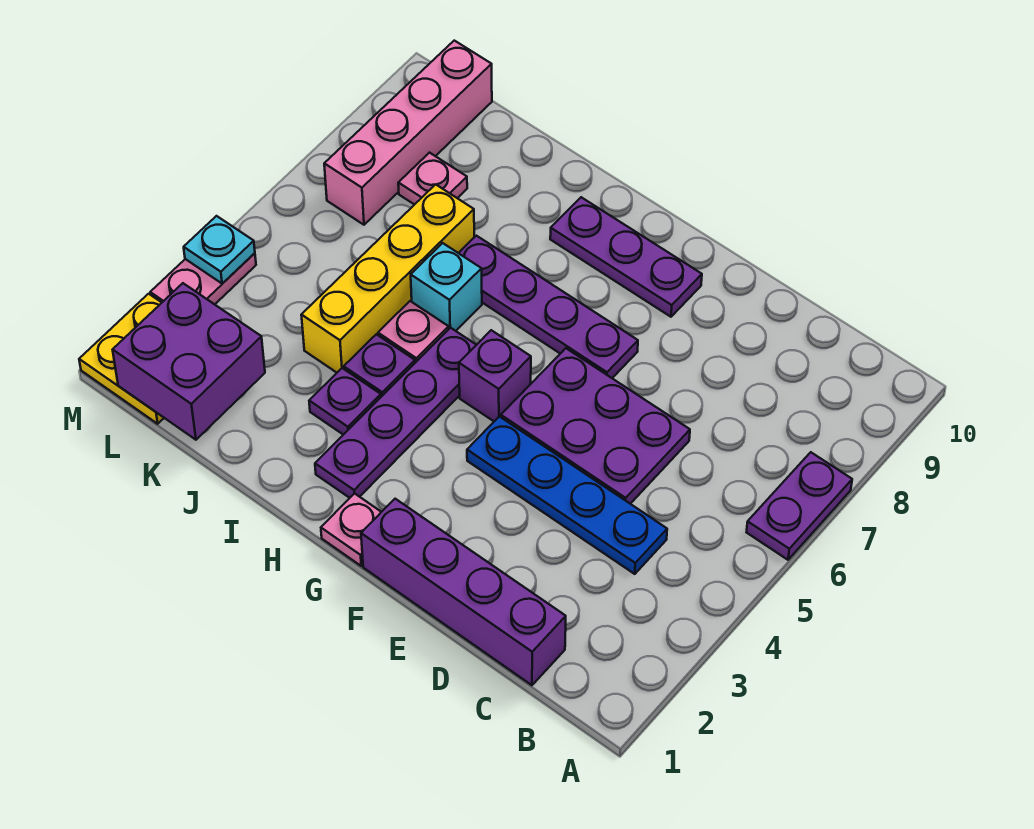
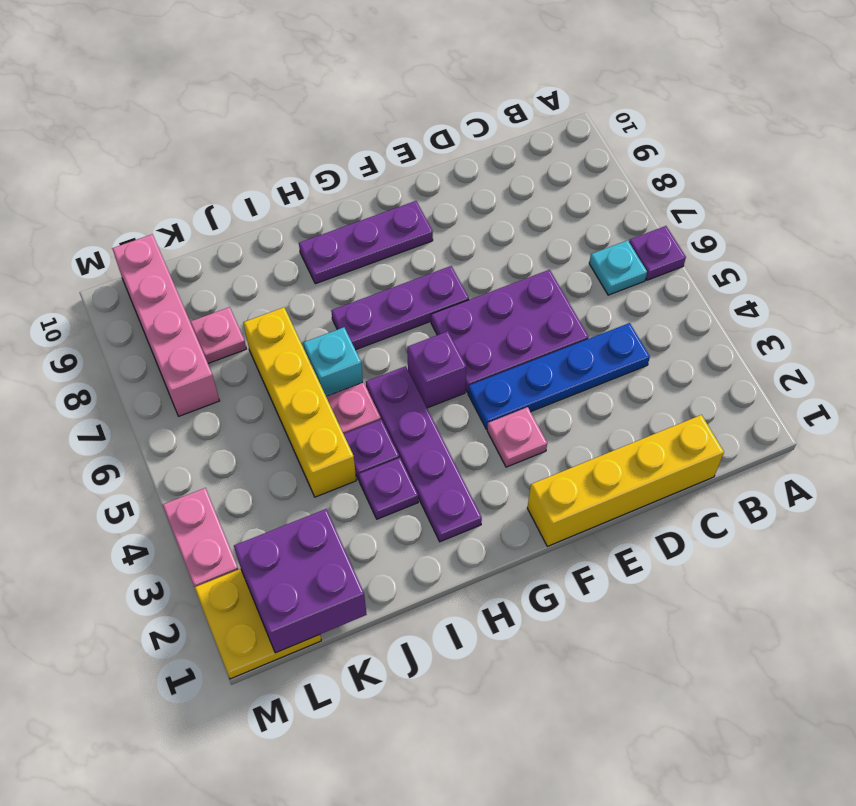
purple plate A6:A7 level 1 -> purple plate A6 level 1
purple brick C1:F1 level 1 -> yellow brick C1:F1 level 1
purple plate F7:I7 level 1 -> purple plate F7:H7 level 1
pink plate G1 level 1 -> pink plate F3 level 1
cyan plate M4 level 2 -> cyan plate B6 level 1

